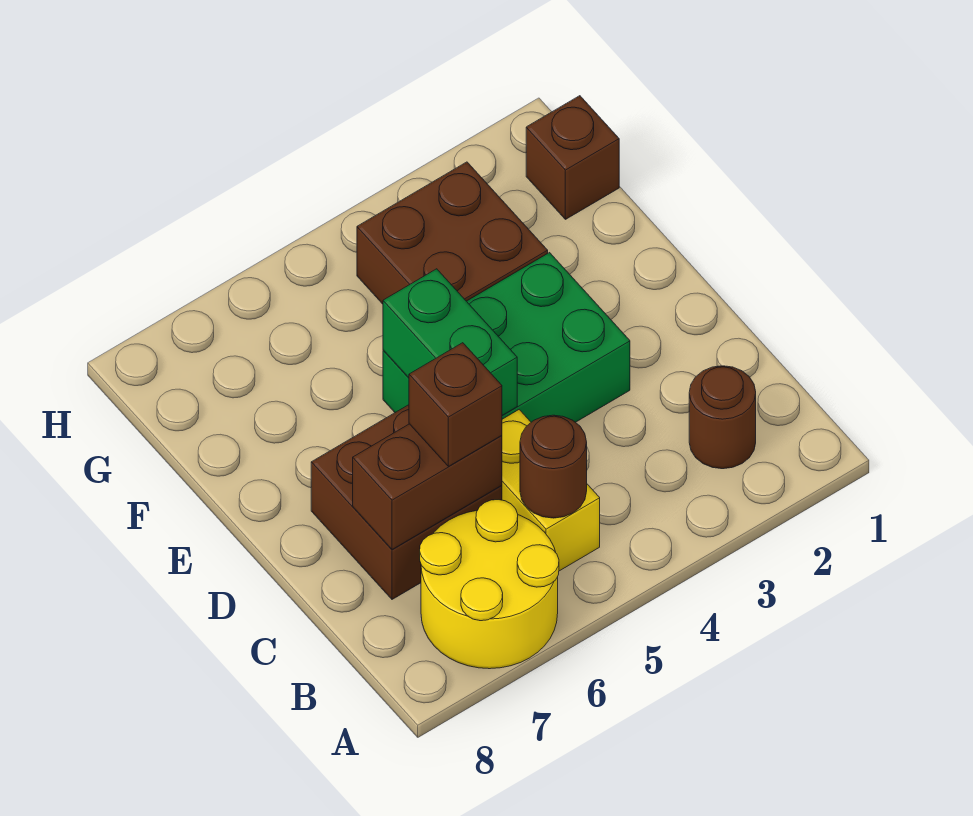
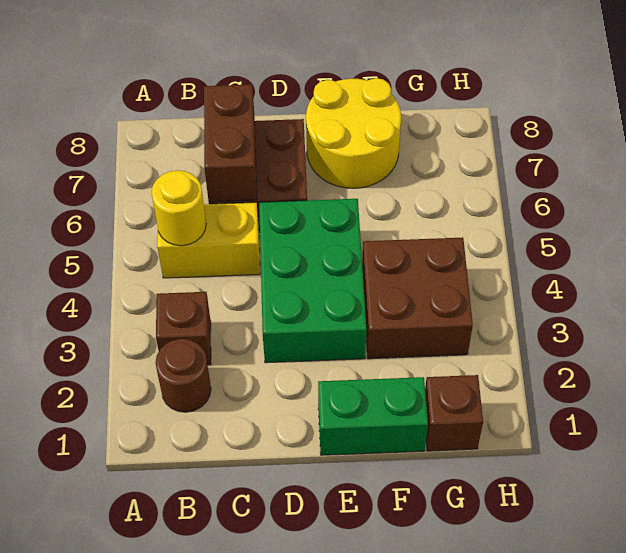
yellow round brick A6:B7 level 1 -> yellow round brick E7:F8 level 1
brown round brick B5 level 2 -> yellow round brick B5 level 2
brown brick C6 level 3 -> brown brick B3 level 1
green brick D5:E5 level 2 -> green brick E1:F1 level 1

